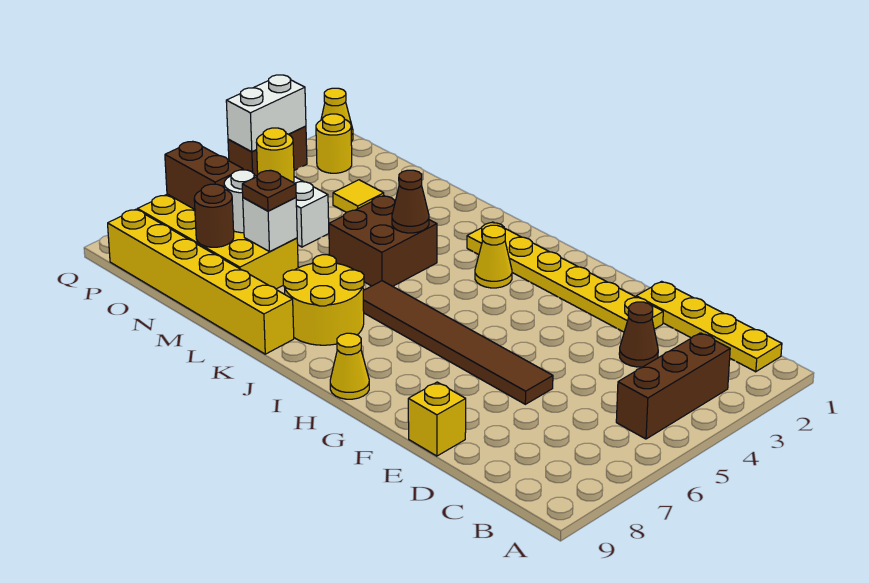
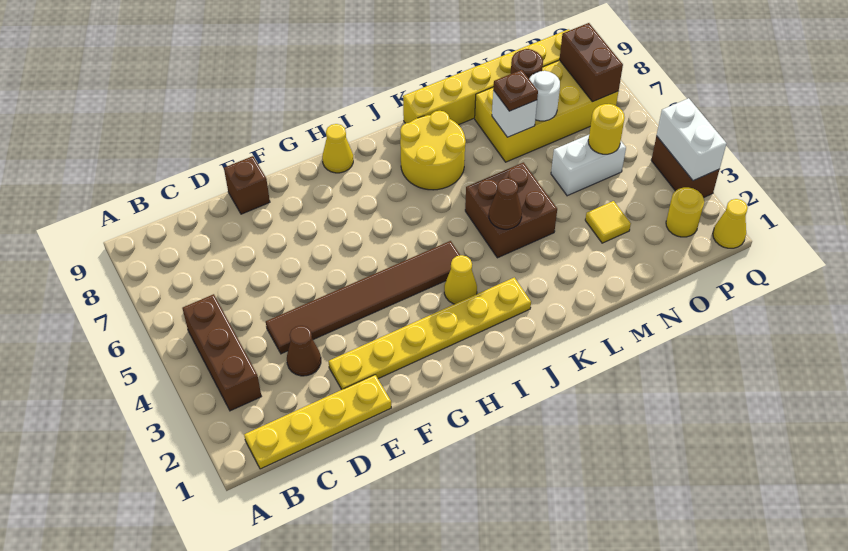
brown tile E6:J6 level 1 -> brown tile D4:I4 level 1
yellow brick E9 level 1 -> brown brick E9 level 1
brown brick O7:P7 level 2 -> brown brick P7:P8 level 2

